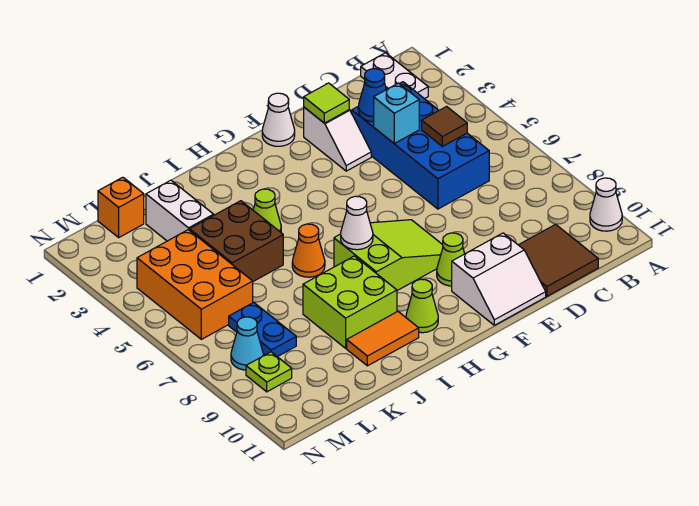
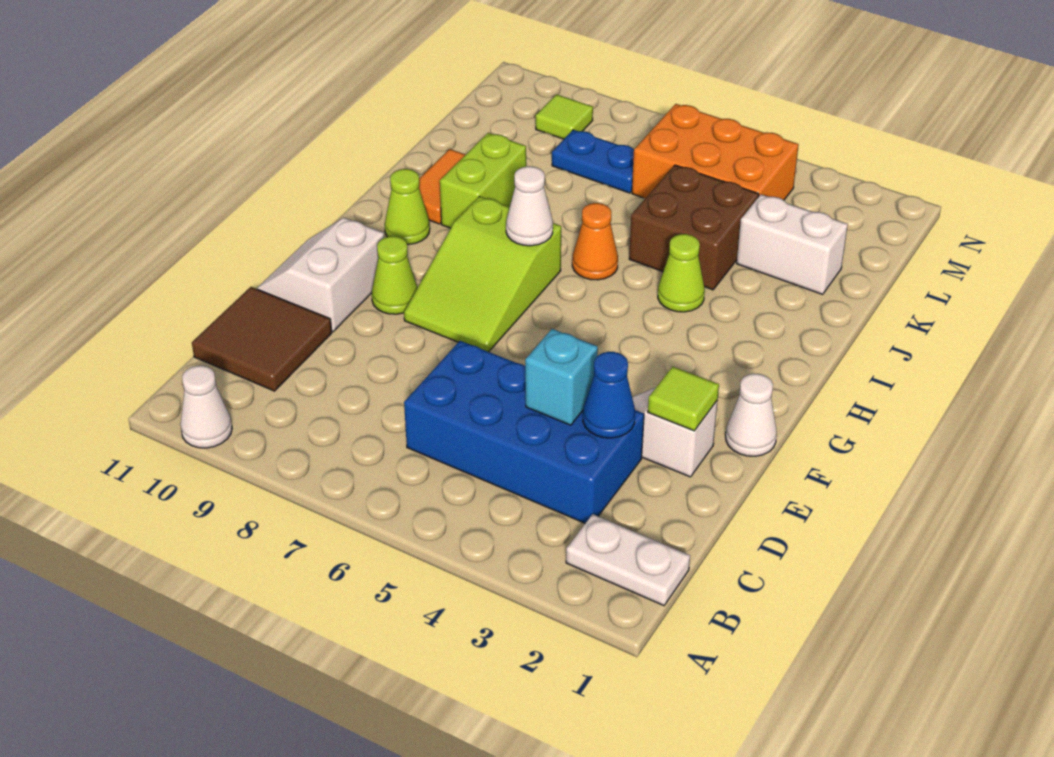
brown tile C5 level 2 -> none
lime brick I8:J9 level 1 -> lime brick I9:J9 level 1
orange brick L1 level 1 -> none
cyan cone M8 level 1 -> none
lime plate M9 level 1 -> lime tile M9 level 1

